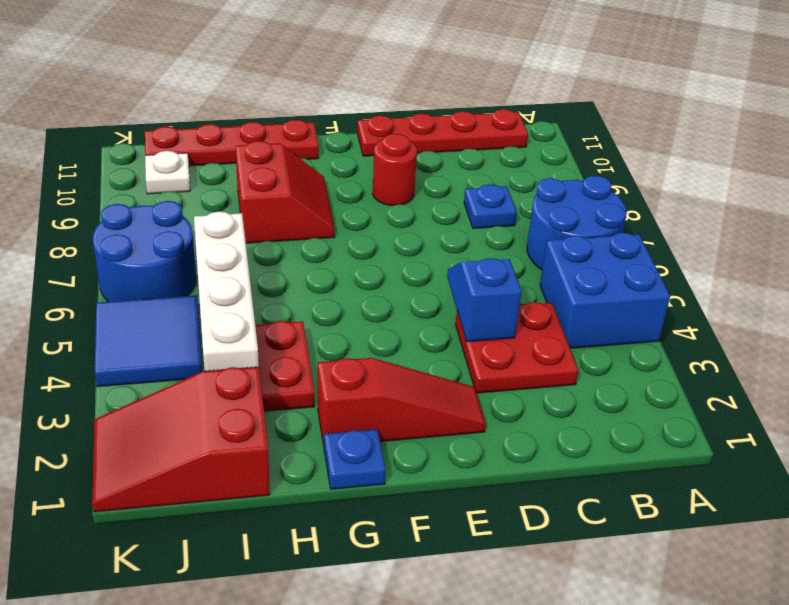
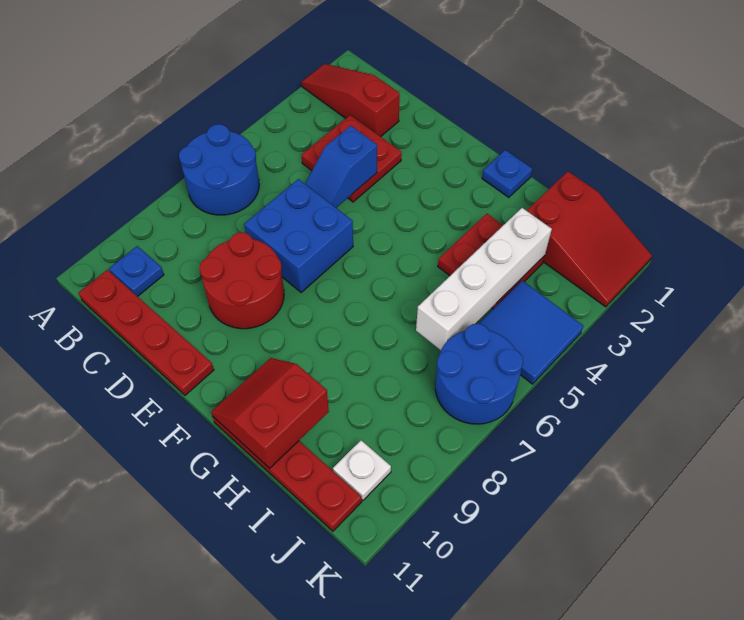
blue brick A4:B5 level 1 -> blue brick D6:E7 level 1
blue plate C8 level 1 -> blue plate B10 level 1
red slope E2:G2 level 1 top G -> red slope A2:C2 level 1 top C
red round brick E9 level 1 -> red round brick D8:E9 level 1
red slope G8:H9 level 1 top H -> red slope G10:H11 level 2 top H

